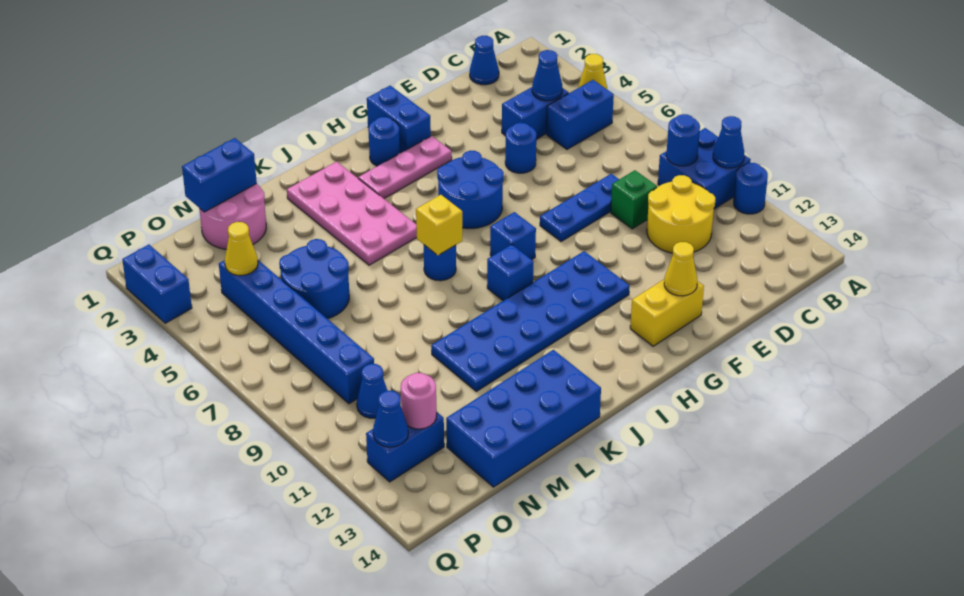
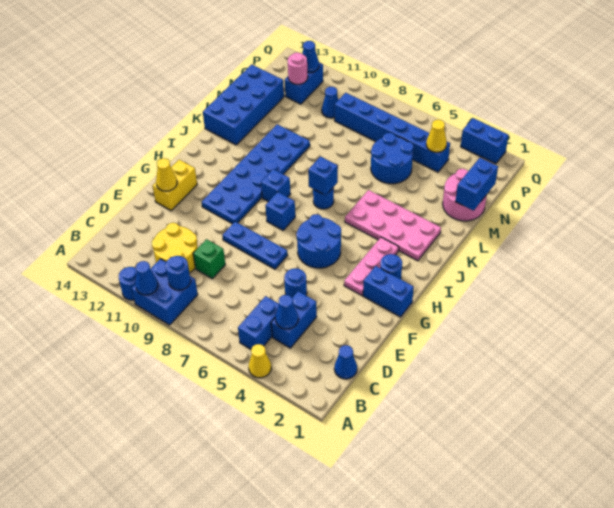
blue plate D8:F8 level 1 -> blue plate F7:F9 level 1
yellow brick J7 level 2 -> blue brick J7 level 2

